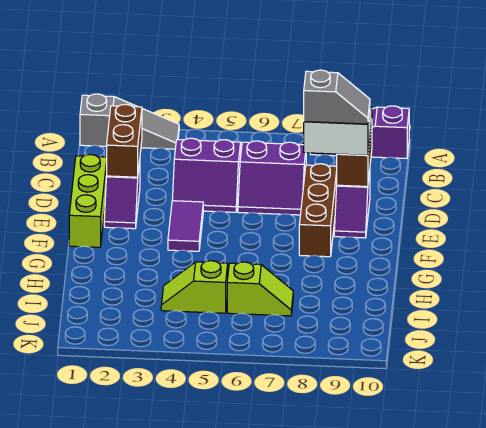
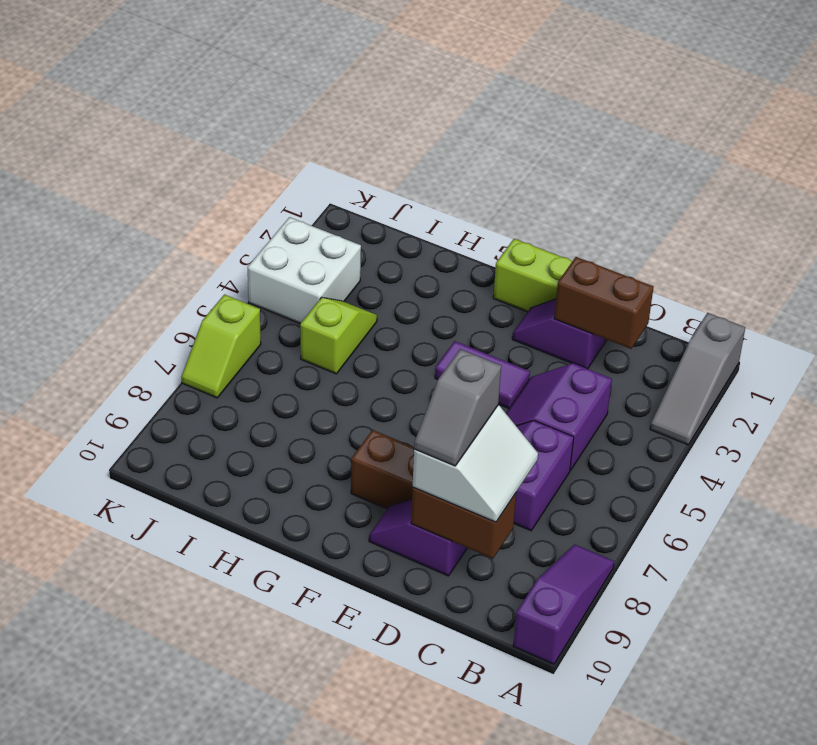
lime slope I6:I7 level 1 top 6 -> lime slope K6:K7 level 1 top 6
none -> white brick J3:K4 level 1

